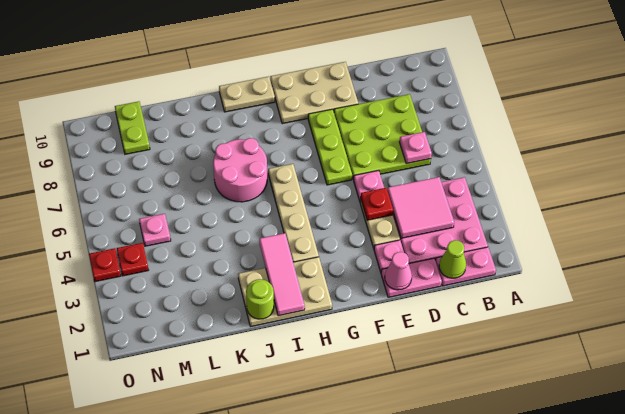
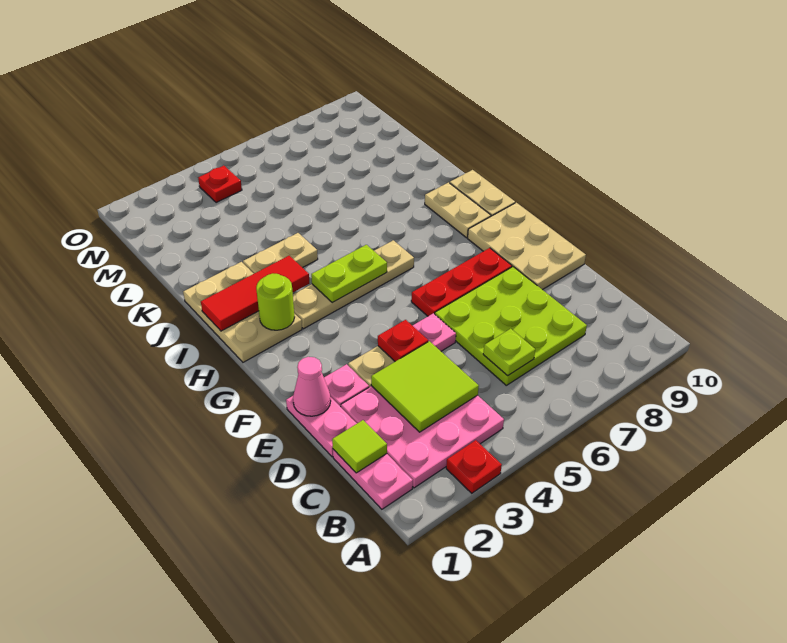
lime cone C1 level 2 -> lime tile C1 level 2
pink tile C3:D4 level 2 -> lime tile C3:D4 level 2
pink plate C6 level 2 -> lime plate C6 level 2
lime plate F6:F8 level 1 -> red plate F6:F8 level 1
none -> tan plate H9:I9 level 1
pink tile I1:I3 level 2 -> red tile I1:I3 level 2
pink round brick I6:J7 level 1 -> none
lime round brick J1 level 2 -> lime round brick H2 level 2
none -> tan plate J3:J4 level 1
pink plate M5 level 1 -> none
lime plate M9:M10 level 1 -> lime plate H4:H5 level 2
red plate O4 level 1 -> red plate A3 level 1

